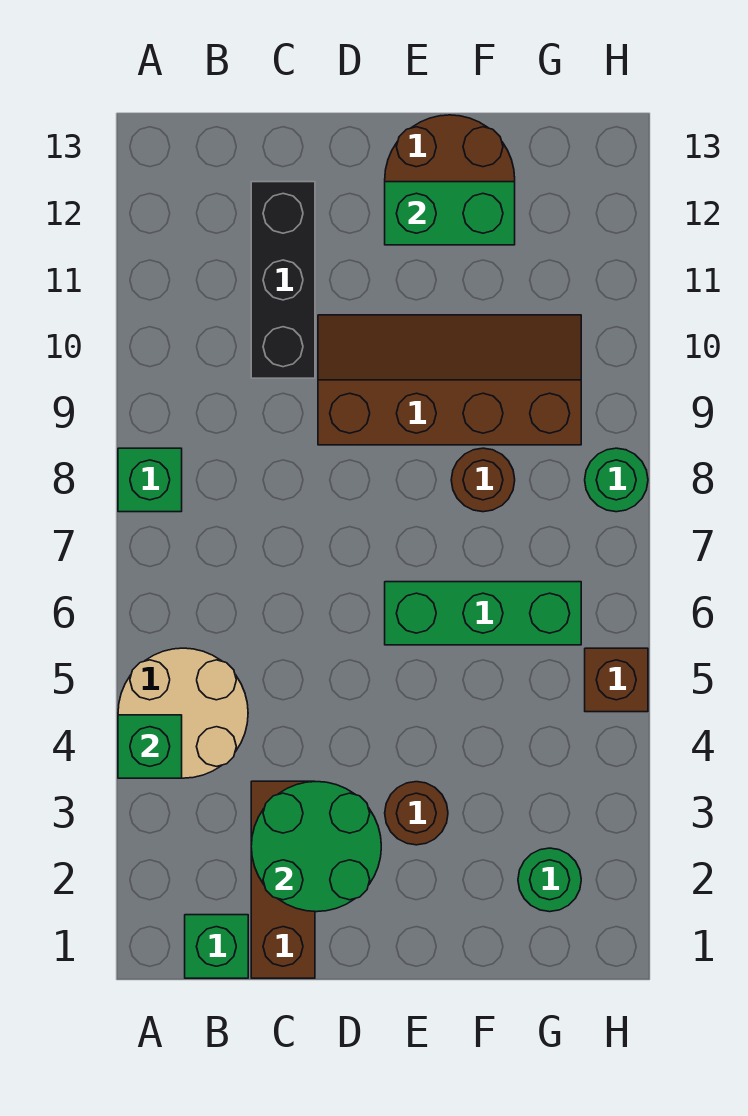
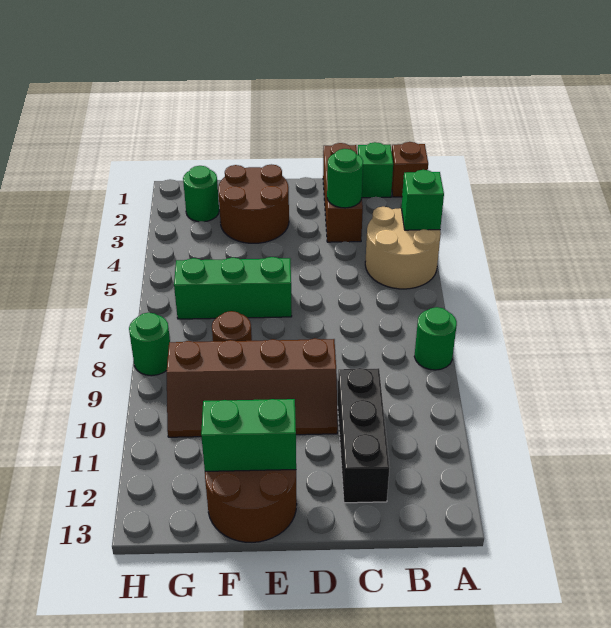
green brick A8 level 1 -> green round brick A8 level 1
green round brick C2:D3 level 2 -> green round brick C3 level 2
brown round brick E3 level 1 -> brown round brick E2:F3 level 1
brown brick H5 level 1 -> brown brick A1 level 1

